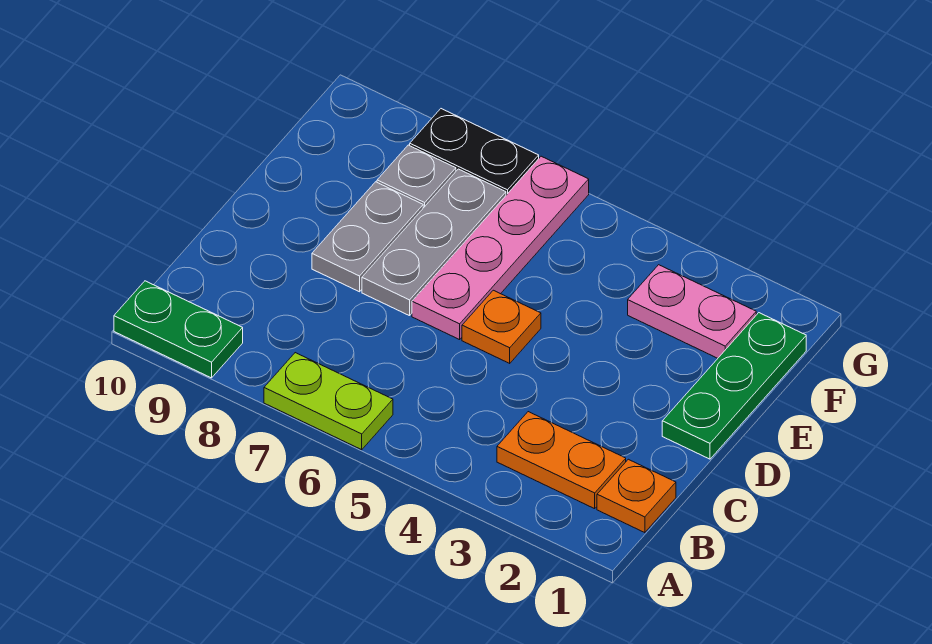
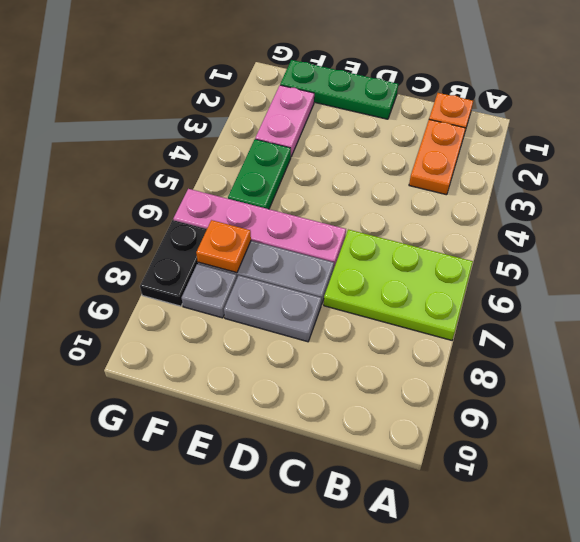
lime plate A6:A7 level 1 -> lime plate A6:C7 level 1
green plate A9:A10 level 1 -> green plate F4:F5 level 1
orange plate D5 level 1 -> orange plate F7 level 2

